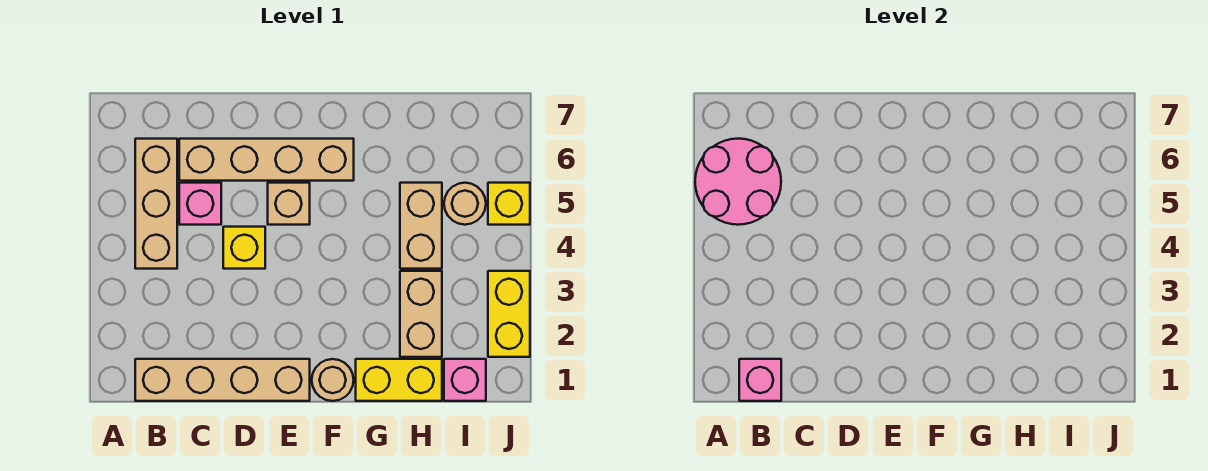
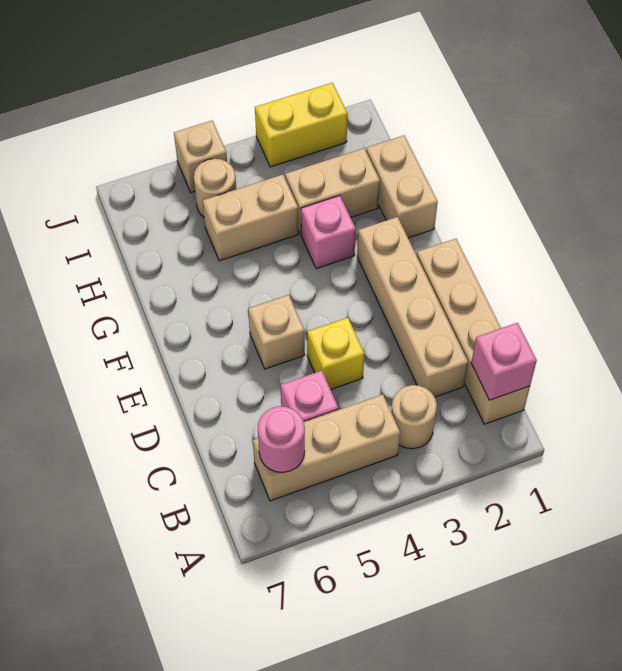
pink round brick A5:B6 level 2 -> pink round brick B6 level 2
tan brick C6:F6 level 1 -> tan brick C2:F2 level 1
tan round brick F1 level 1 -> tan round brick B3 level 1
yellow brick G1:H1 level 1 -> tan brick G1:H1 level 1
pink brick I1 level 1 -> pink brick G3 level 1
yellow brick J5 level 1 -> tan brick J5 level 1

